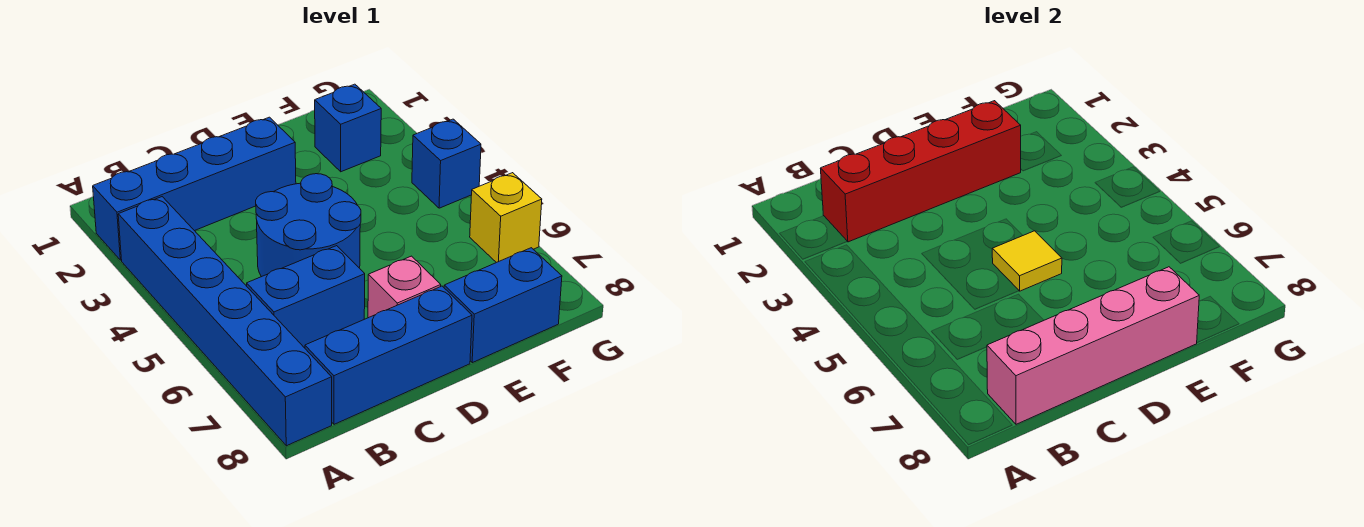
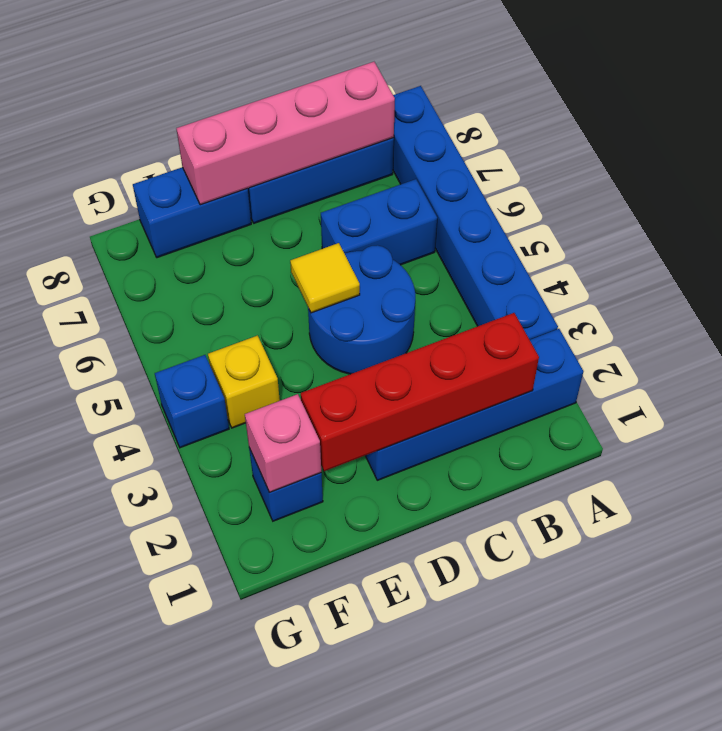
pink brick D7 level 1 -> pink brick F2 level 2
yellow brick G6 level 1 -> yellow brick F4 level 1

